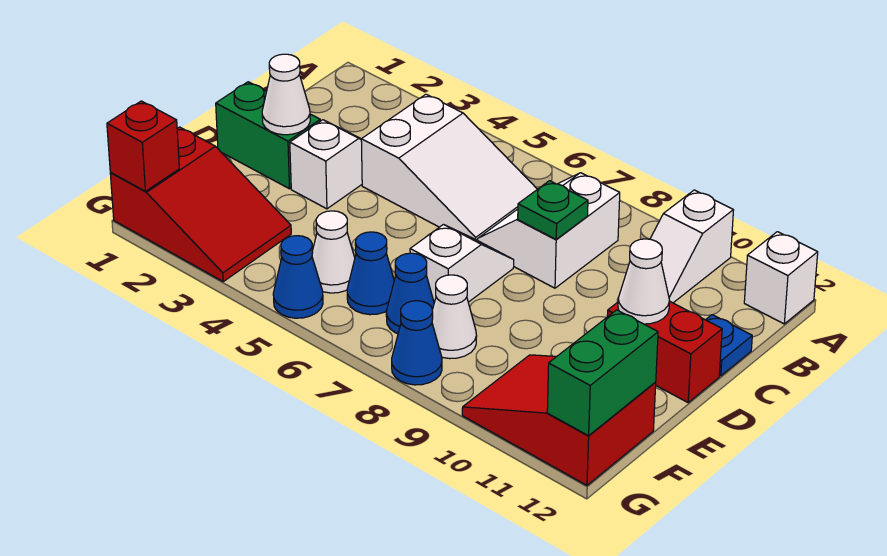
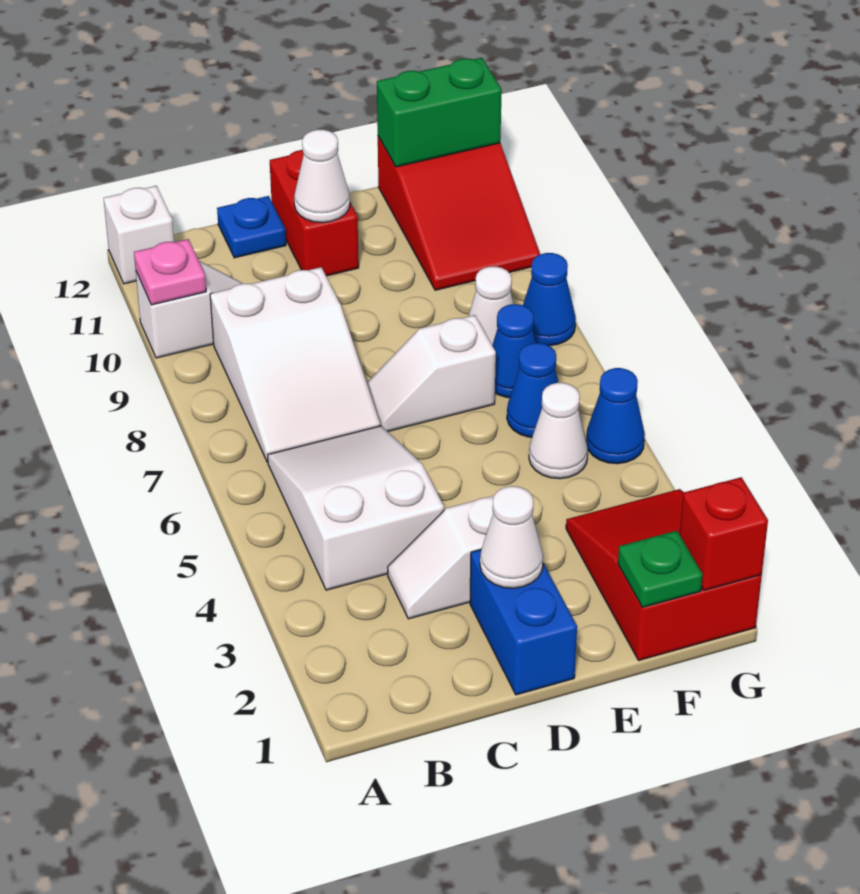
none -> pink plate A10 level 2
white slope B7:C8 level 1 top 8 -> white slope B7:C9 level 1 top 9
green plate C8 level 2 -> green plate F1 level 2
green brick D1:D2 level 1 -> blue brick D1:D2 level 1

